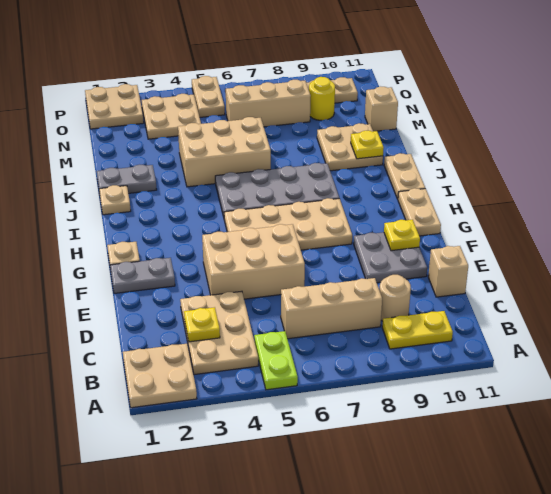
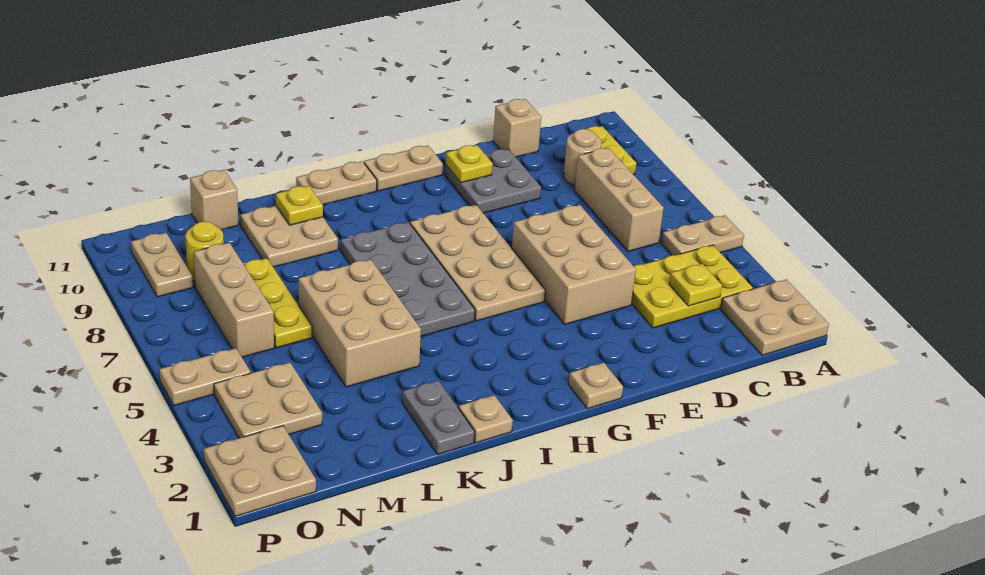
lime plate A5:B5 level 1 -> tan plate A5:B5 level 1
tan plate B3:D4 level 1 -> yellow plate B3:D4 level 1
grey plate F1:F2 level 1 -> none
none -> yellow plate M6:M8 level 1

